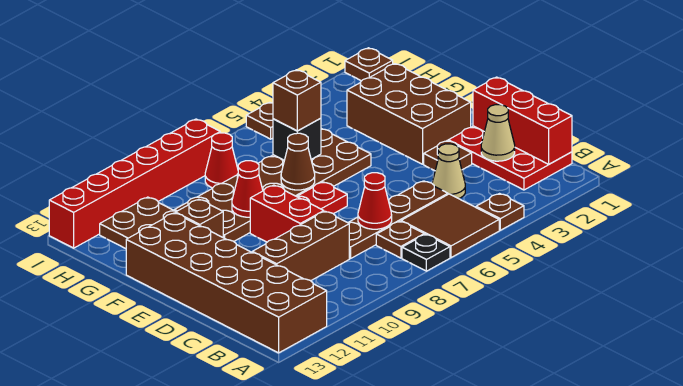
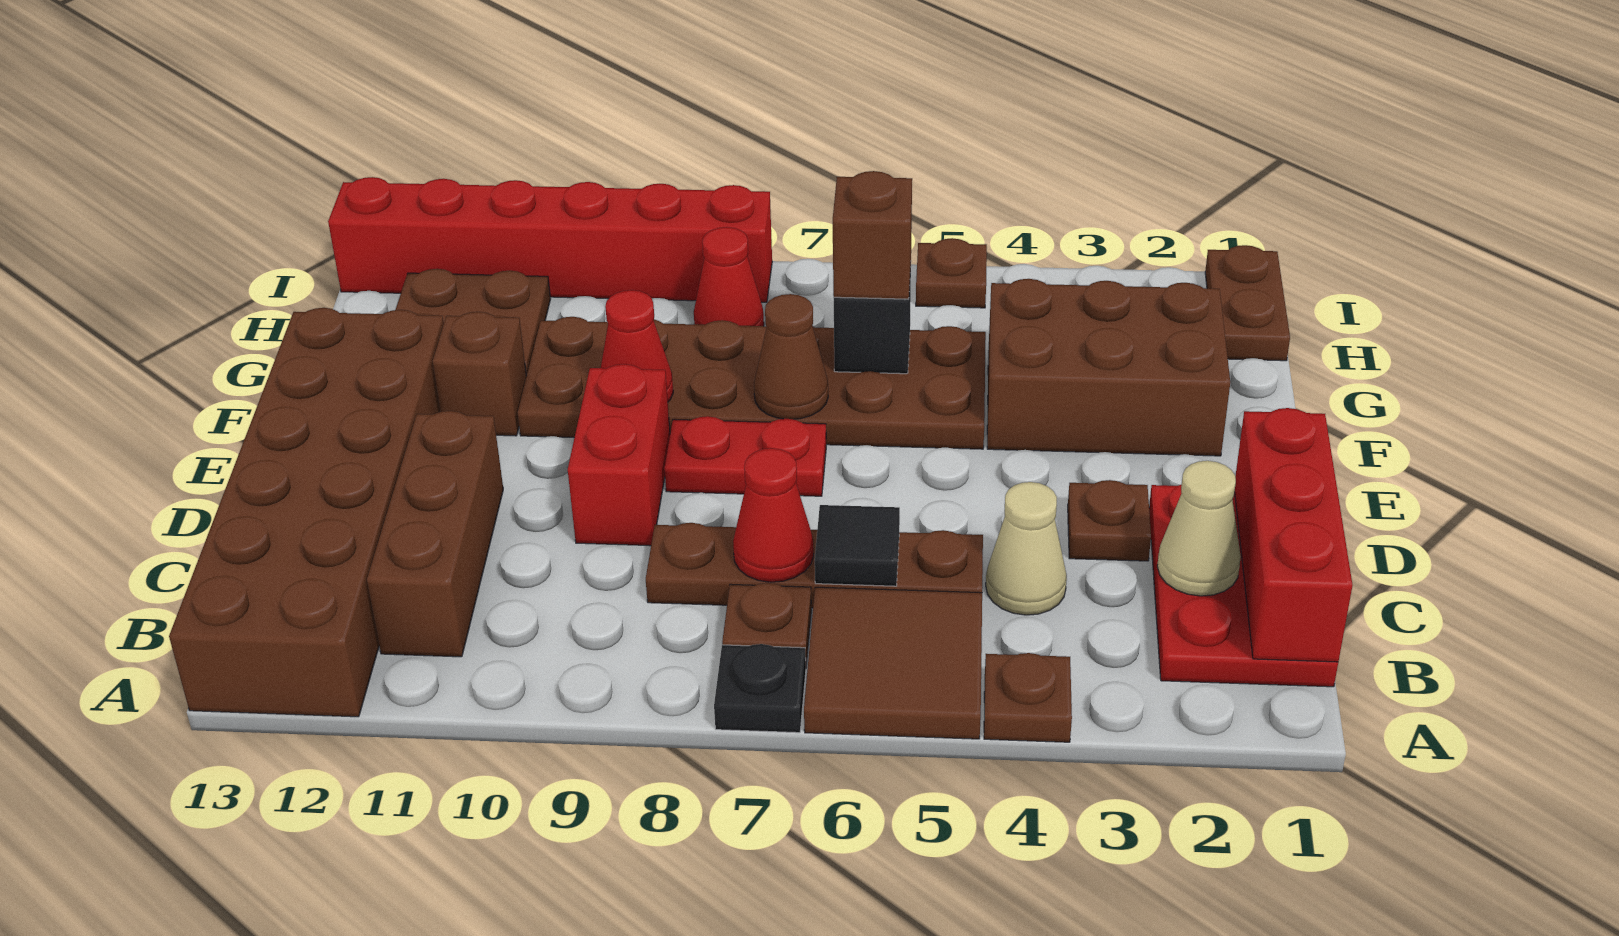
none -> black tile C6 level 2
brown brick C9:C11 level 1 -> brown brick B11:D11 level 1
brown brick E2:G3 level 1 -> brown brick F2:G4 level 1
brown plate I1 level 1 -> brown plate H1:I1 level 1

